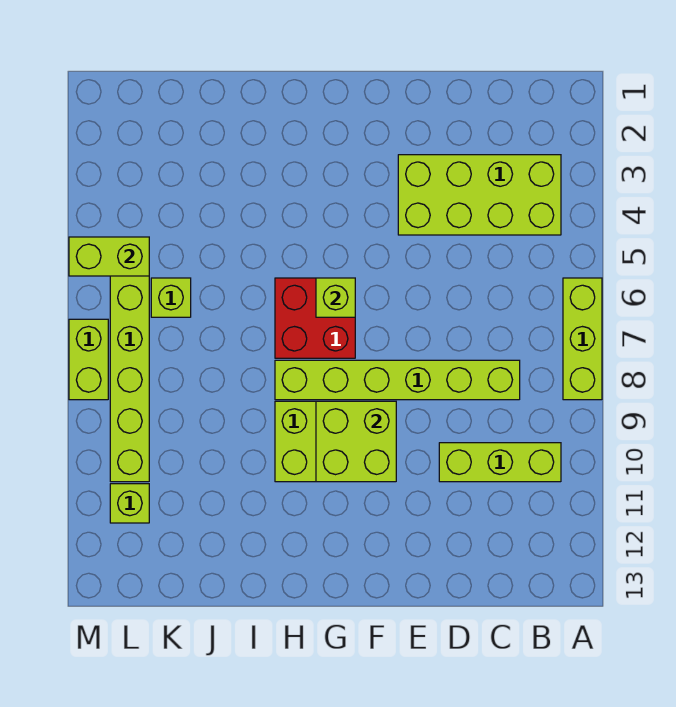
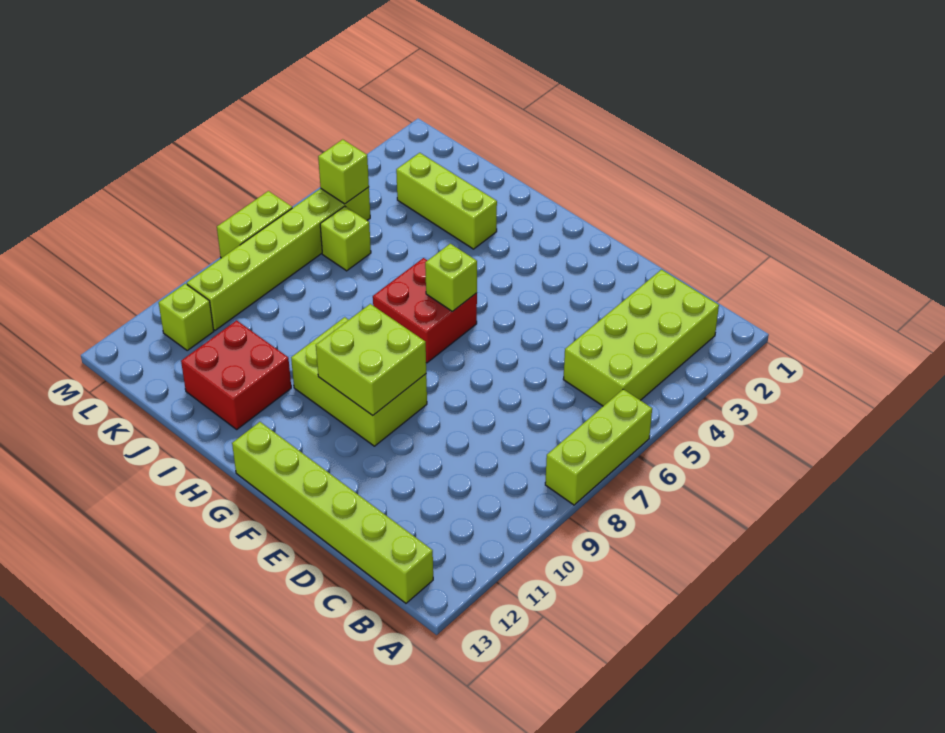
lime brick B3:E4 level 1 -> lime brick B2:C5 level 1
lime brick B10:D10 level 1 -> lime brick I3:K3 level 1
lime brick C8:H8 level 1 -> lime brick B13:G13 level 1
none -> red brick I11:J12 level 1
lime brick L5:M5 level 2 -> lime brick L5 level 2

